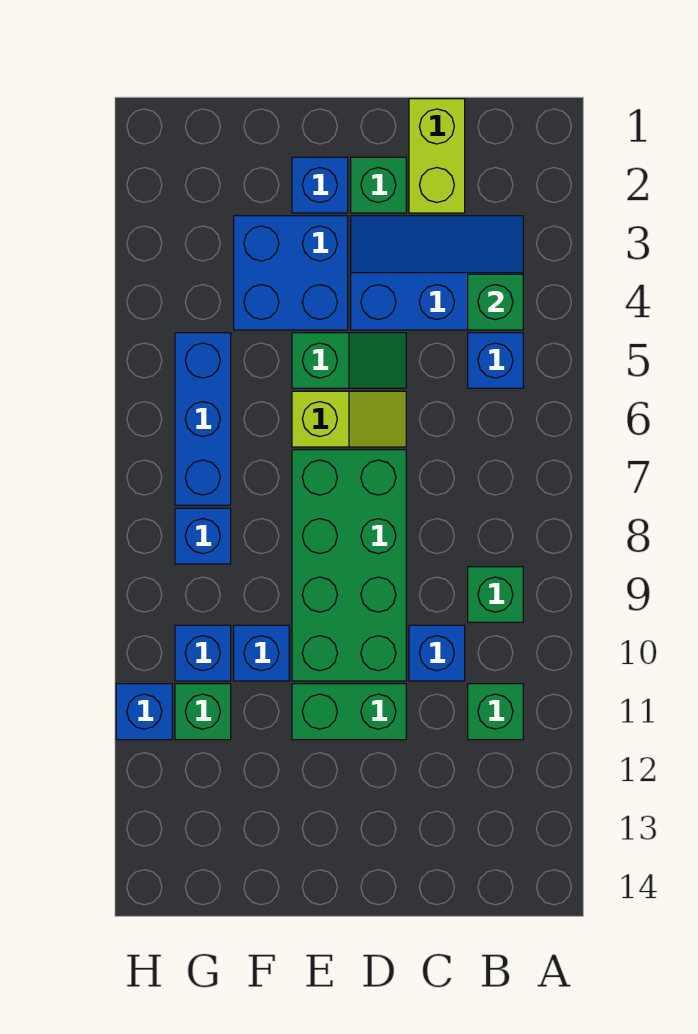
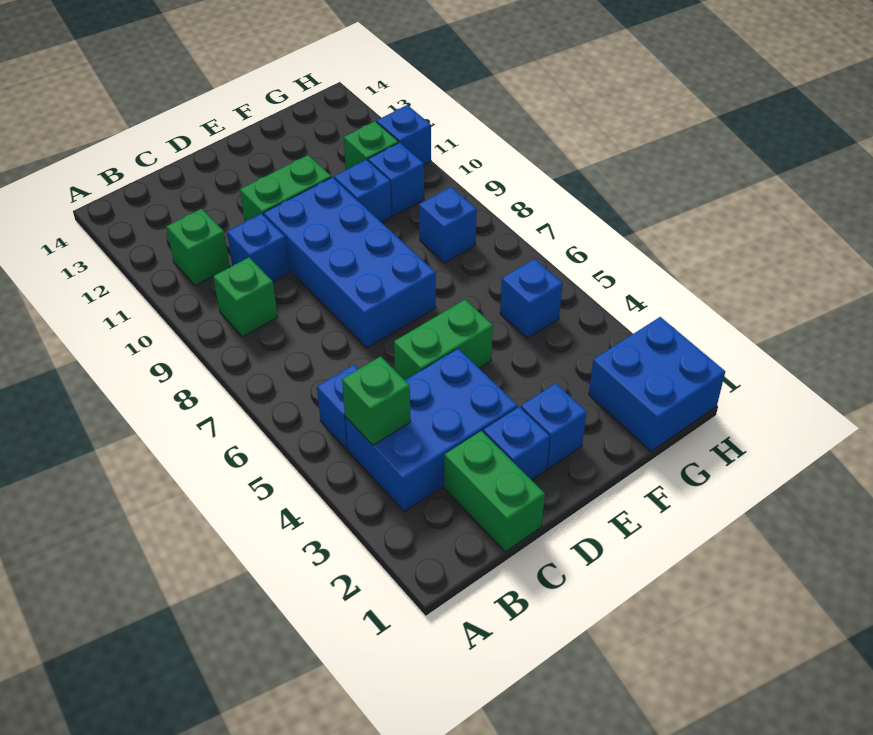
blue slope B3:D4 level 1 top 4 -> blue brick B3:D4 level 1
lime brick C1:C2 level 1 -> green brick C1:C2 level 1
green brick D2 level 1 -> blue brick D2 level 1
green slope D5:E5 level 1 top E -> green brick D5:E5 level 1
lime slope D6:E6 level 1 top E -> none
green brick D7:E10 level 1 -> blue brick D7:E10 level 1
blue brick E3:F4 level 1 -> blue brick G1:H2 level 1
blue brick G5:G7 level 1 -> blue brick G5 level 1

